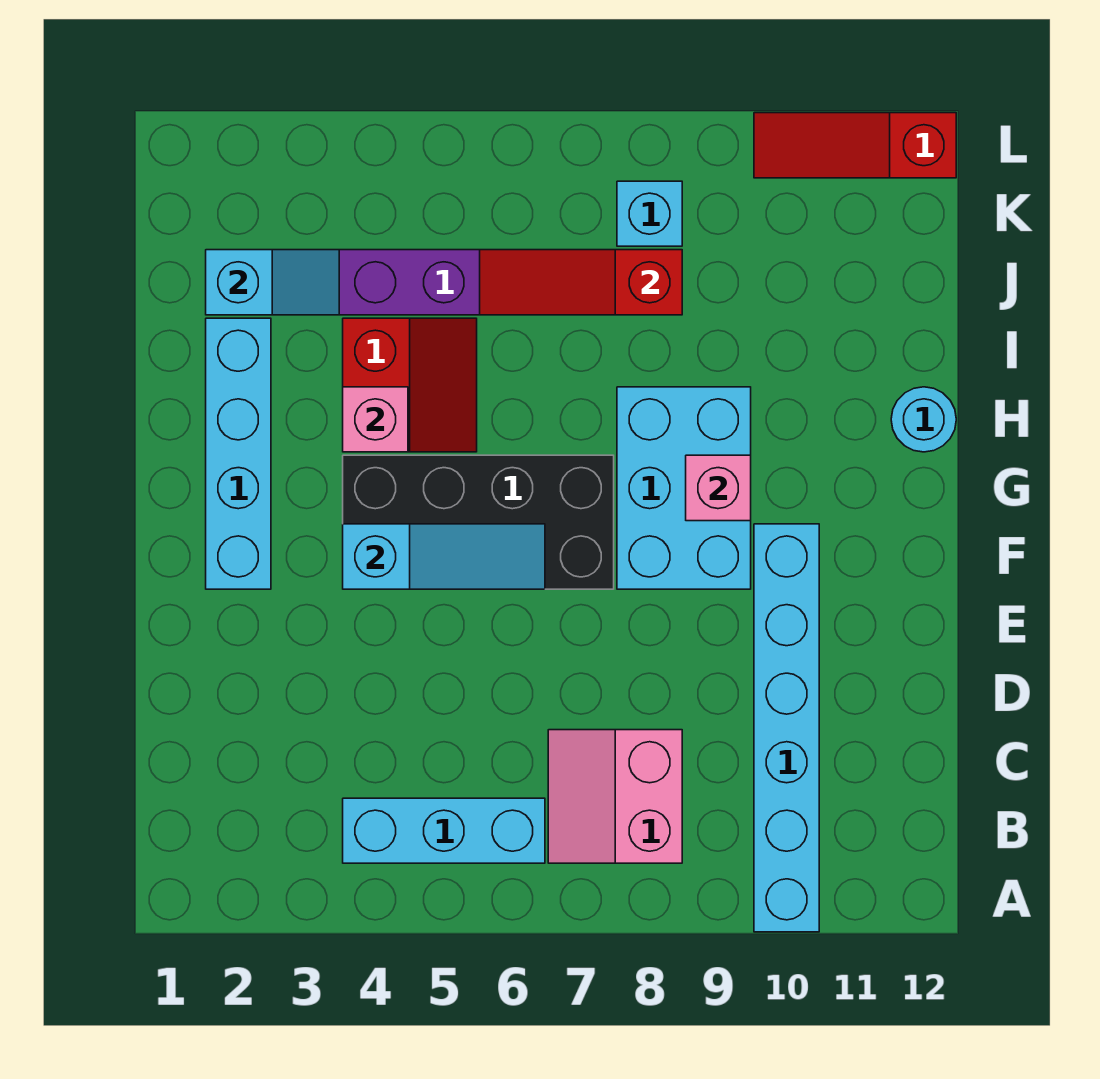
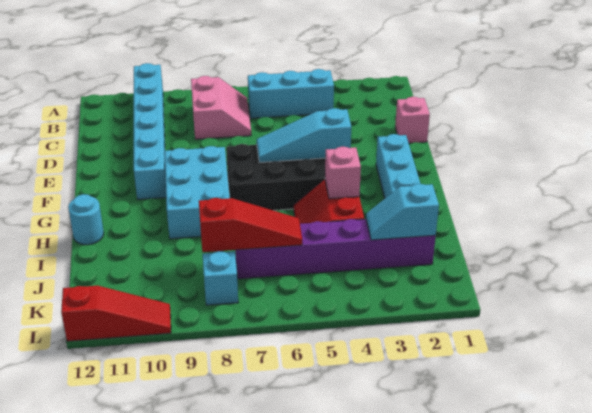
pink brick G9 level 2 -> pink brick D1 level 1

